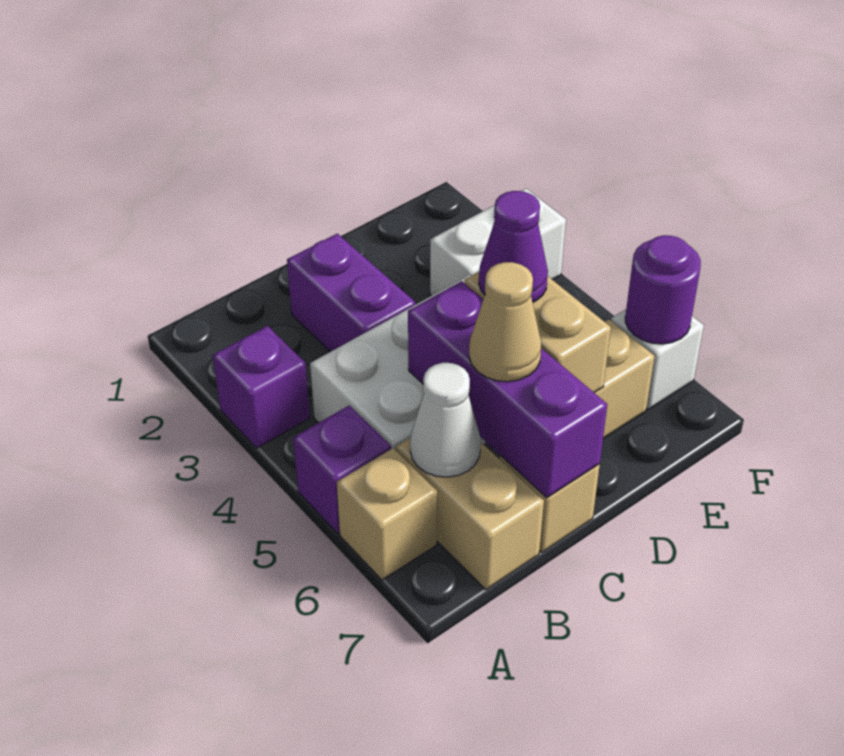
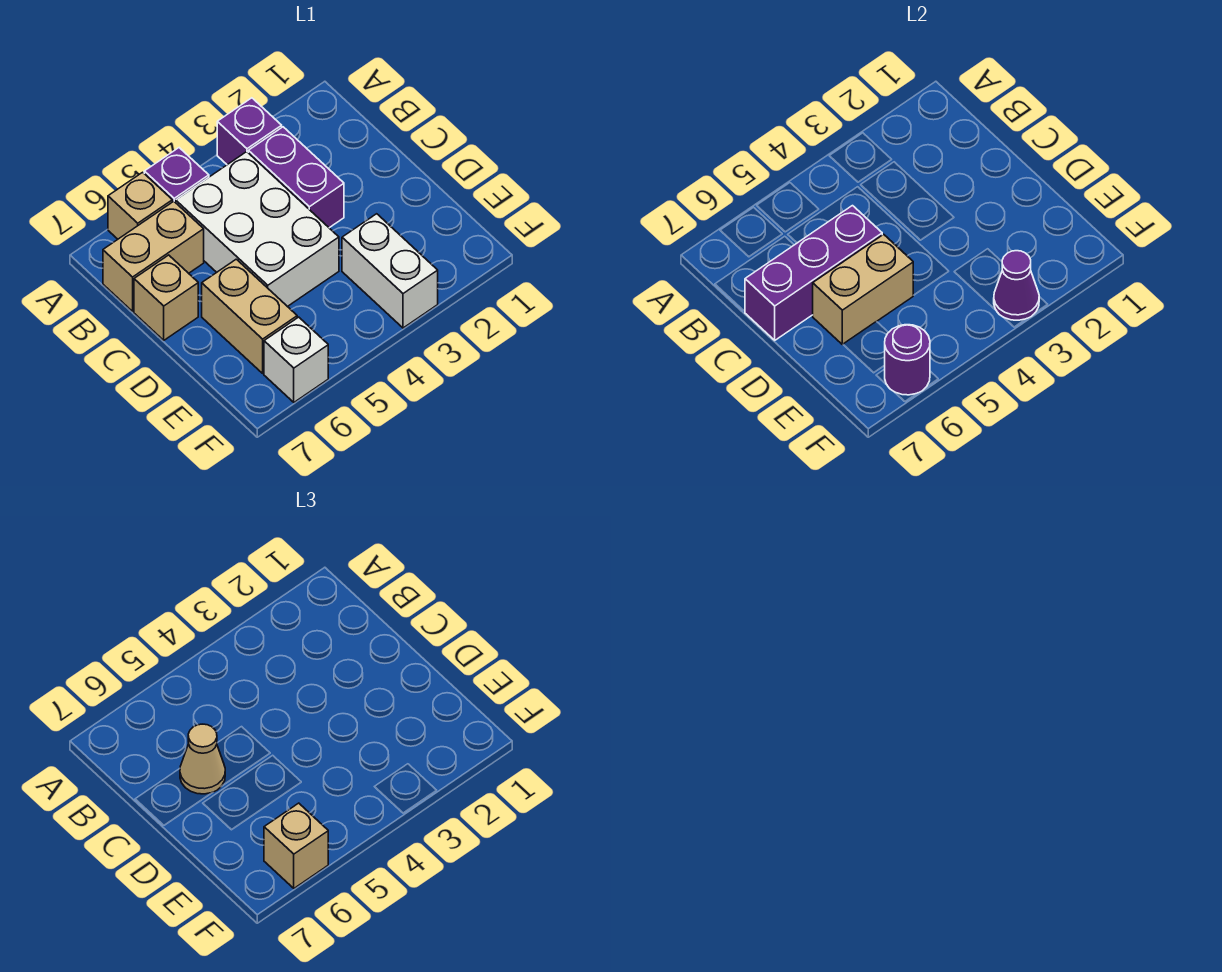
white cone B6 level 2 -> none
purple brick C2:C3 level 1 -> purple brick B3:C3 level 1
purple cone D5 level 3 -> purple cone F3 level 2
none -> tan brick F6 level 3

